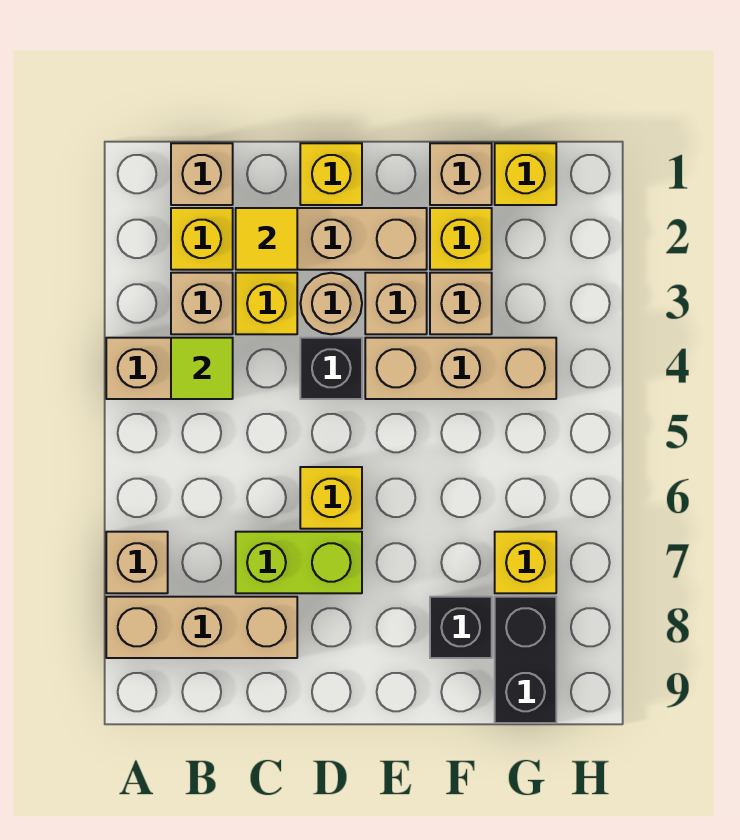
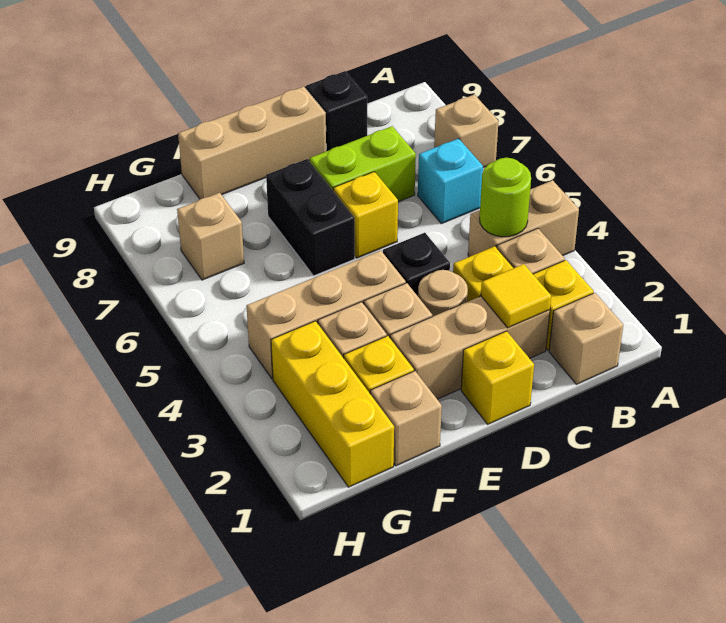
tan brick A8:C8 level 1 -> tan brick D9:F9 level 1
lime tile B4 level 2 -> lime round brick B4 level 2
none -> cyan brick B6 level 1
black brick F8 level 1 -> black brick C9 level 1
yellow brick G1 level 1 -> yellow brick G1:G3 level 1
yellow brick G7 level 1 -> tan brick G7 level 1
black brick G8:G9 level 1 -> black brick E6:E7 level 1

